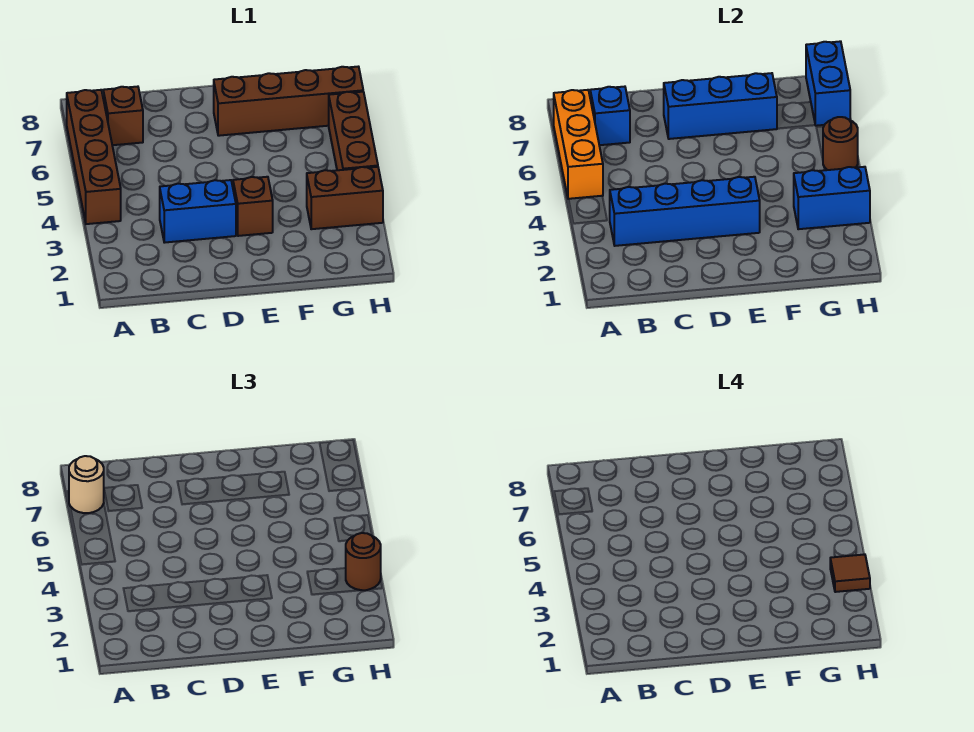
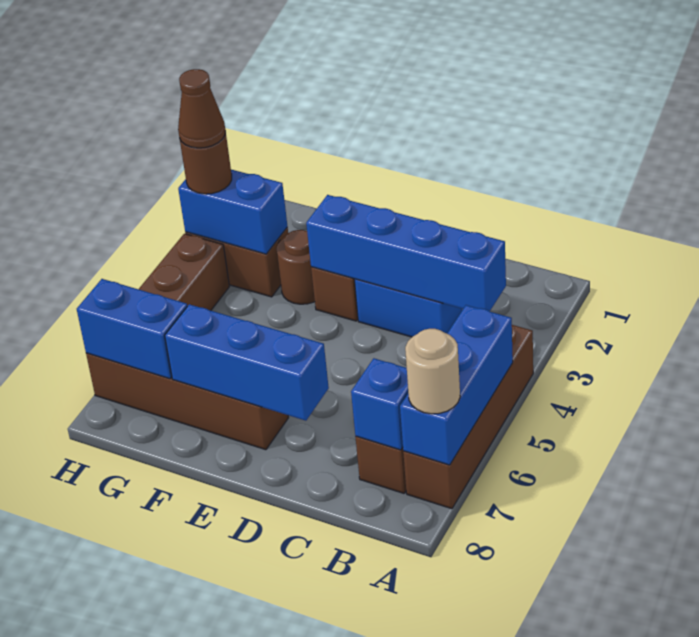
orange brick A5:A7 level 2 -> blue brick A5:A7 level 2
brown tile H3 level 4 -> brown cone H3 level 4
brown round brick H5 level 2 -> brown round brick F3 level 1
blue brick H7:H8 level 2 -> blue brick G7:H7 level 2

